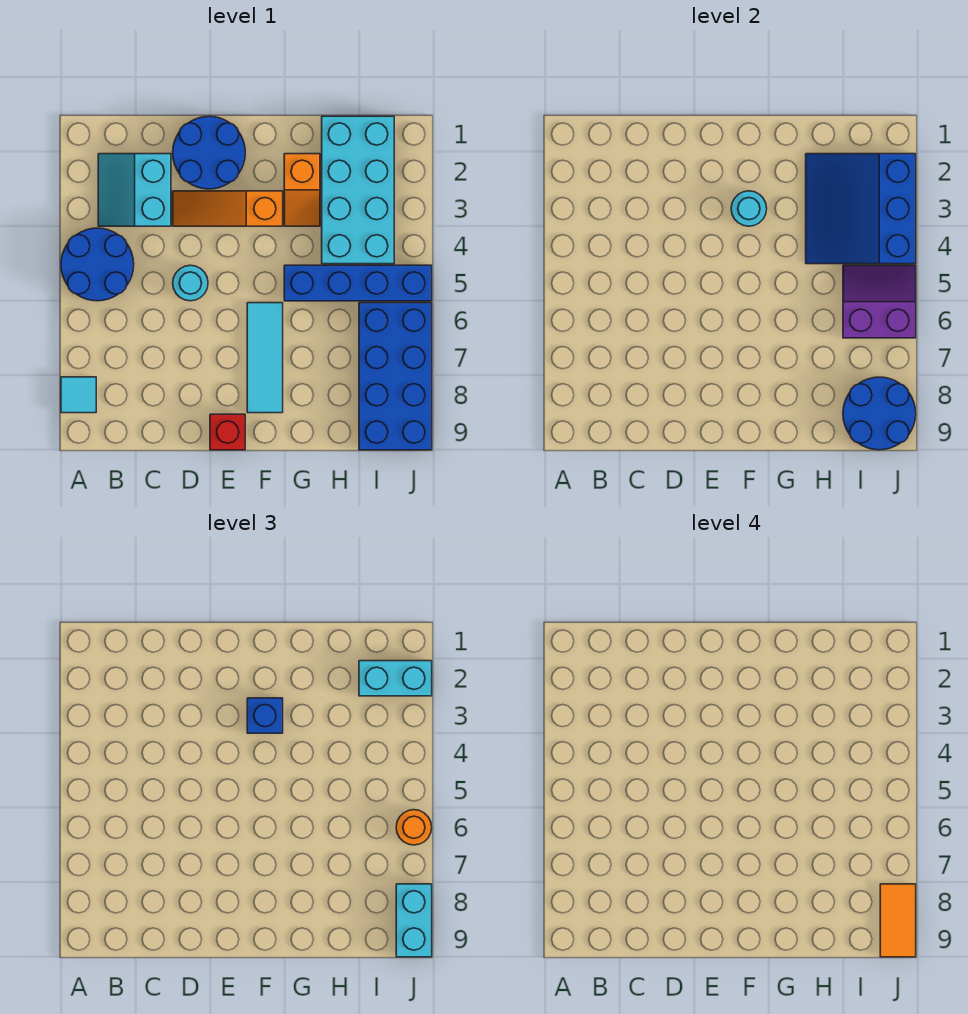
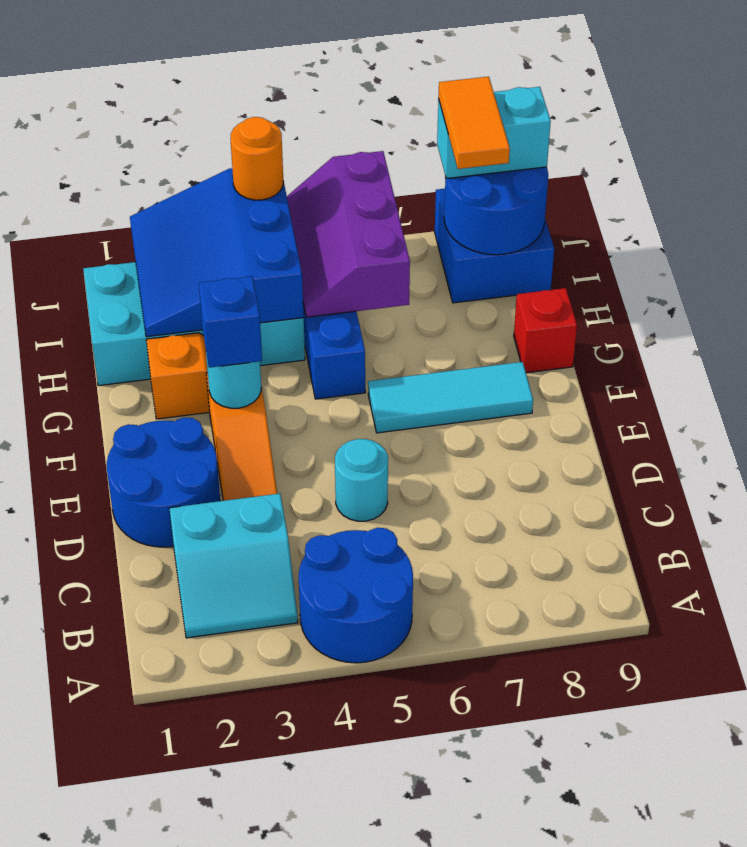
cyan tile A8 level 1 -> none
red brick E9 level 1 -> red brick G9 level 1
blue slope H2:J4 level 2 top J -> blue slope H2:J4 level 2 top 4
cyan brick I2:J2 level 3 -> none
purple slope I5:J6 level 2 top 6 -> purple slope H5:J6 level 2 top 6
blue brick I6:J9 level 1 -> blue brick I8:J9 level 1
orange round brick J6 level 3 -> orange round brick J4 level 3
orange tile J8:J9 level 4 -> orange tile I8:J8 level 4

